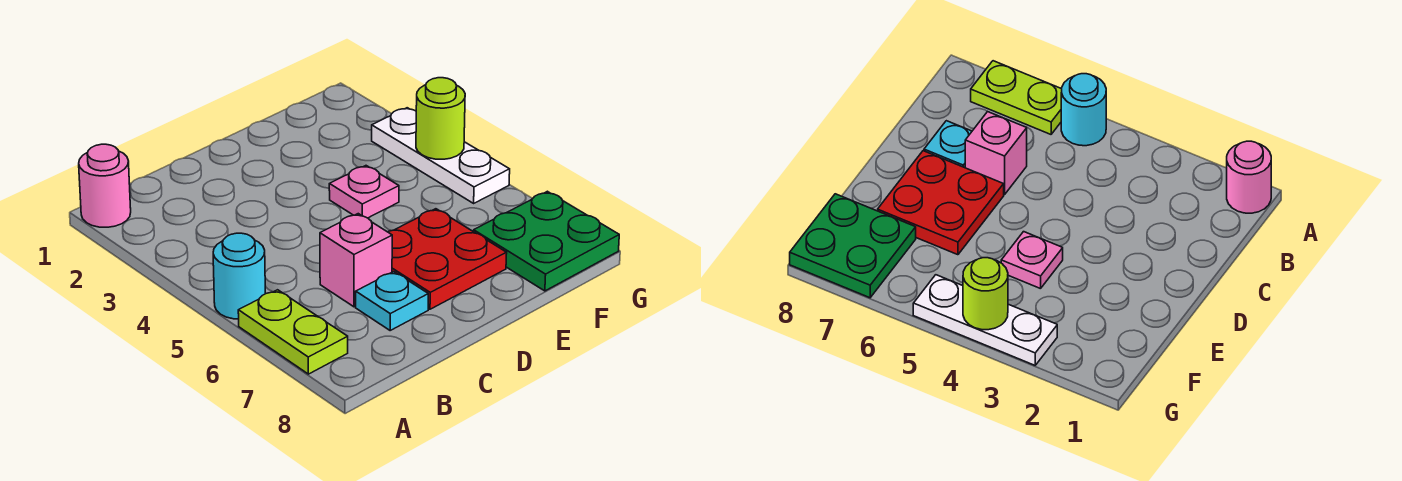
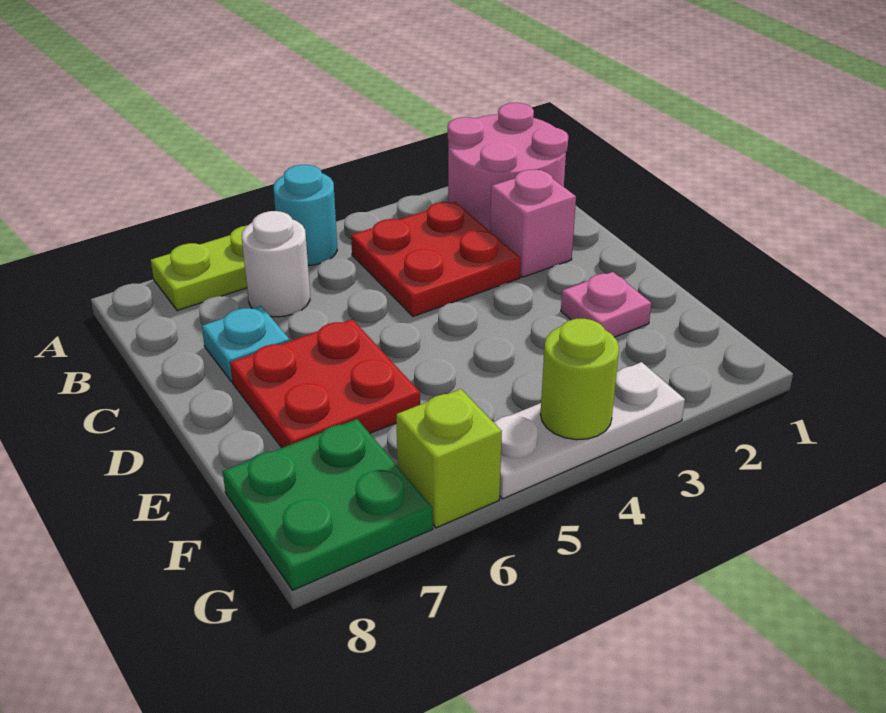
pink round brick A1 level 1 -> pink round brick A1:B2 level 1
none -> red plate B3:C4 level 1
none -> white round brick B6 level 1
pink brick C6 level 1 -> pink brick C2 level 1
pink plate E4 level 1 -> pink plate E2 level 1
none -> lime brick G6 level 1

